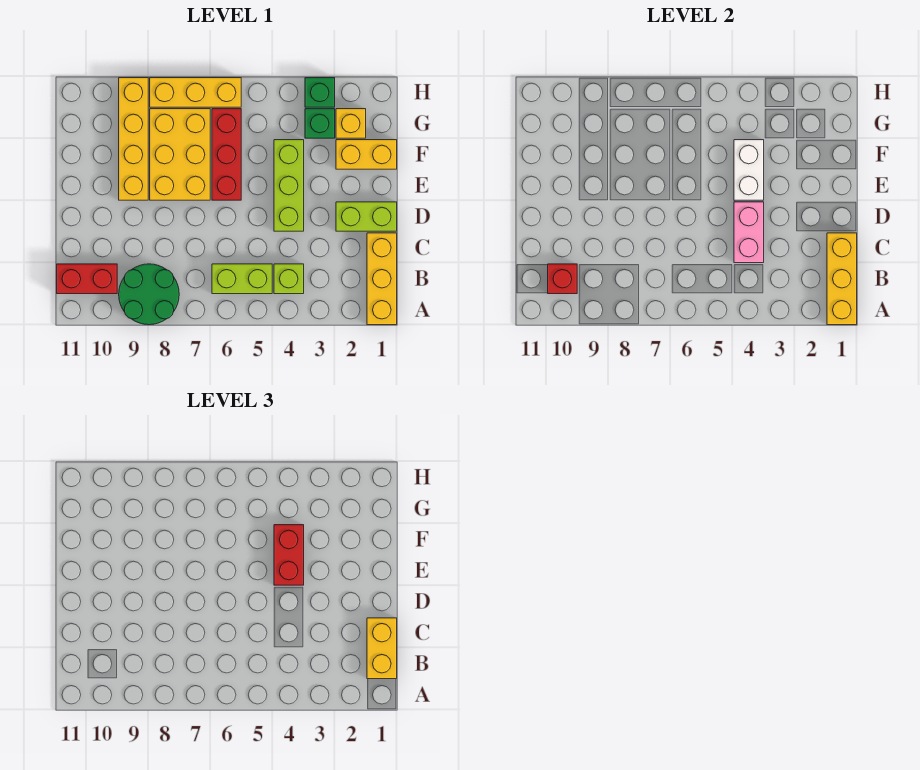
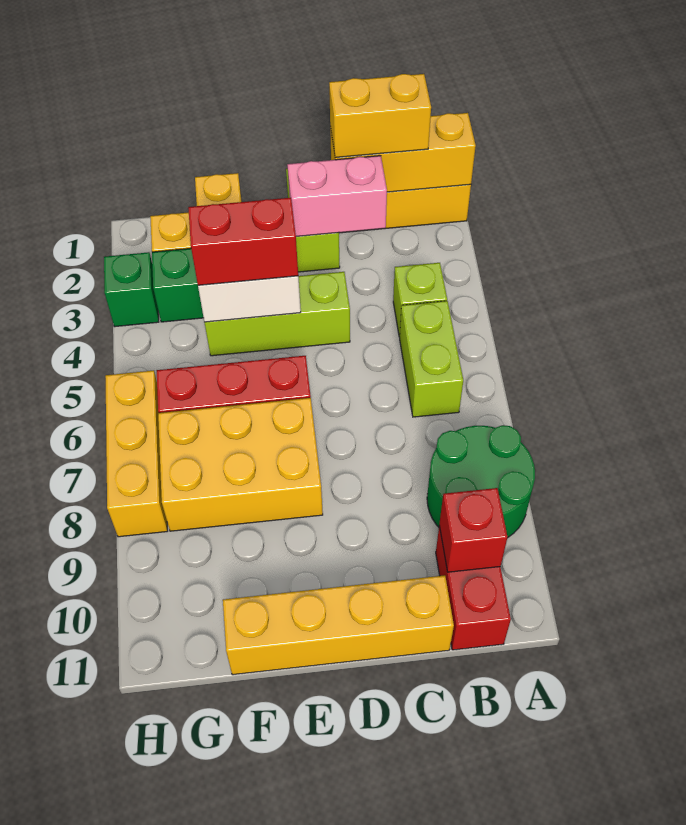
pink brick C4:D4 level 2 -> pink brick C2:D2 level 2
yellow brick E9:H9 level 1 -> yellow brick C11:F11 level 1

